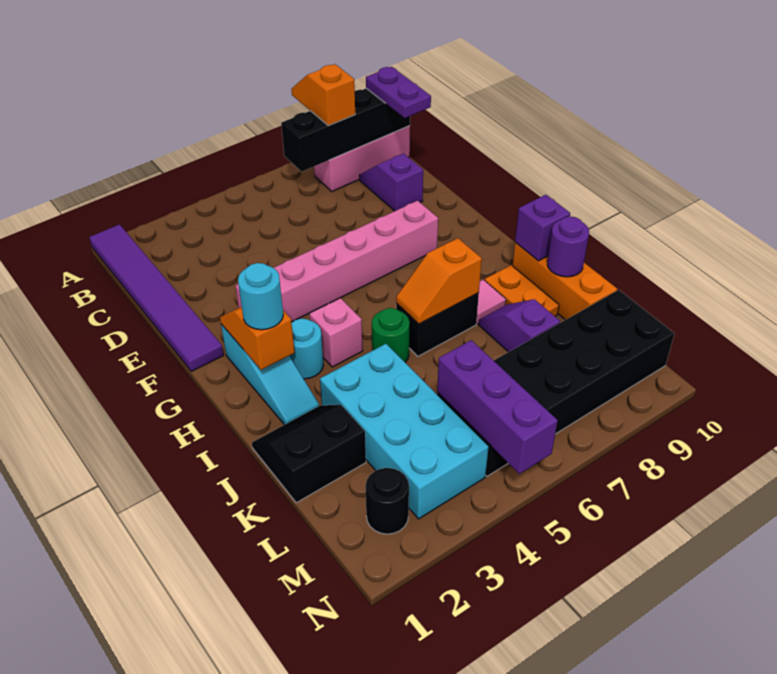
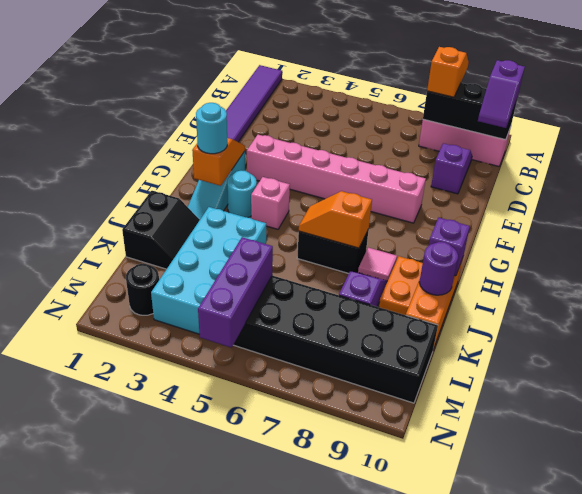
black brick B7:B10 level 2 -> black brick B8:B10 level 2
purple plate B10:C10 level 3 -> purple slope B10:C10 level 3 top B
green round brick I5 level 1 -> none
black slope J1:K2 level 1 top K -> black slope J1:K2 level 1 top 1

